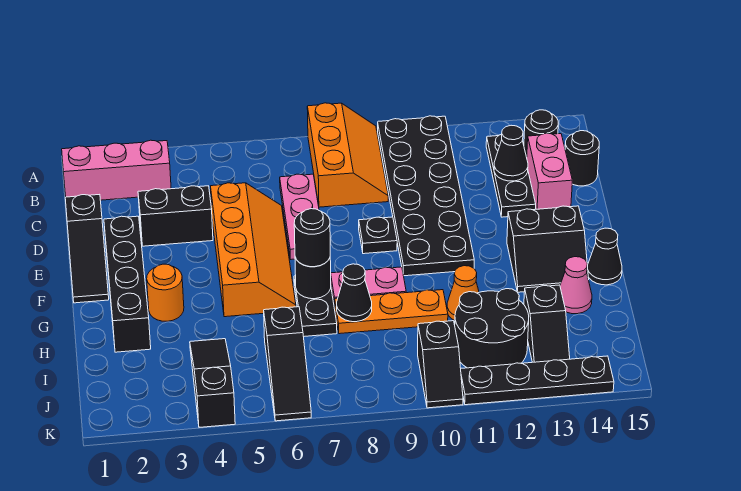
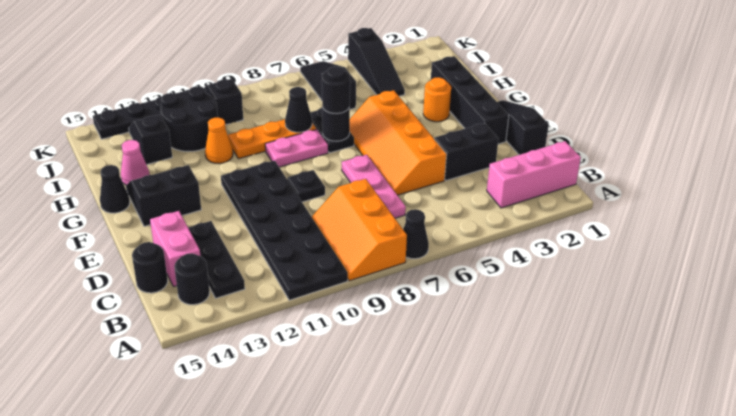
black cone C13 level 2 -> black cone A7 level 1

